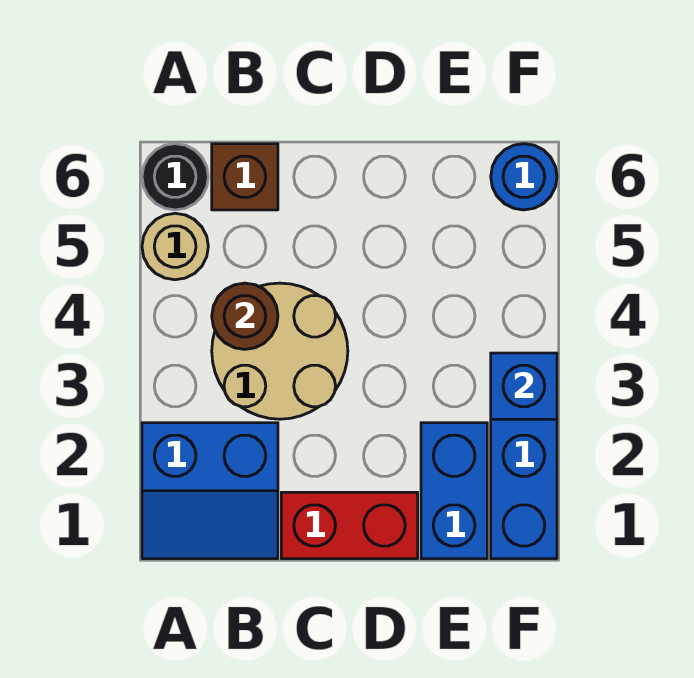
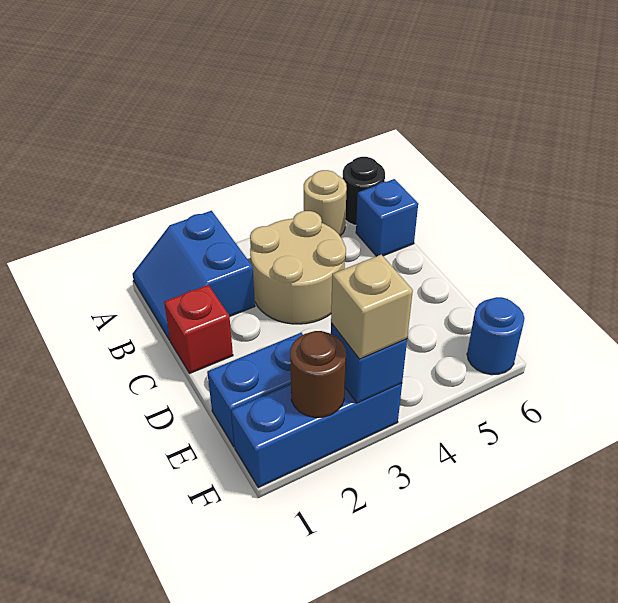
brown round brick B4 level 2 -> brown round brick F2 level 2
brown brick B6 level 1 -> blue brick B6 level 1
red brick C1:D1 level 1 -> red brick C1 level 1
none -> tan brick F3 level 3

